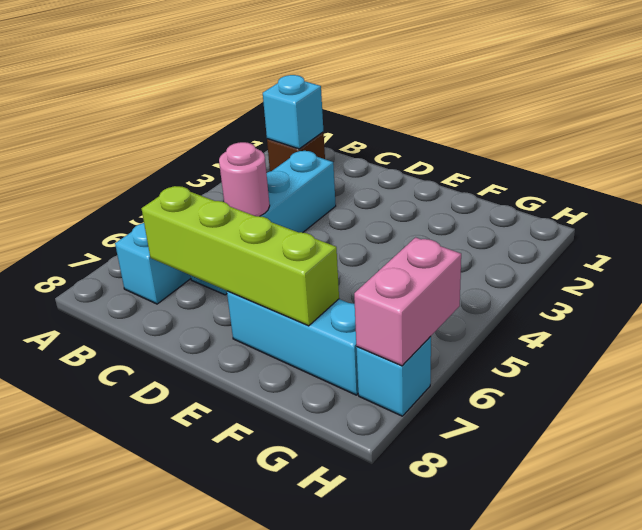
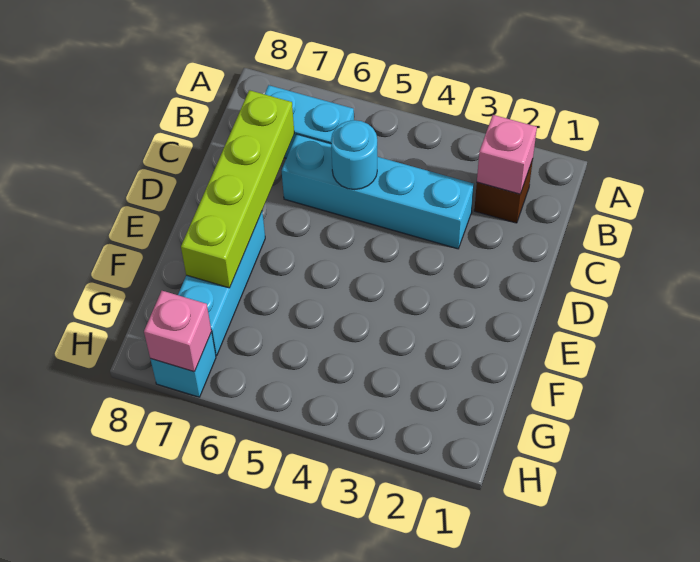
cyan brick B2 level 2 -> pink brick B2 level 2
pink round brick C5 level 2 -> cyan round brick C5 level 2
pink brick H6:H7 level 2 -> pink brick H7 level 2

